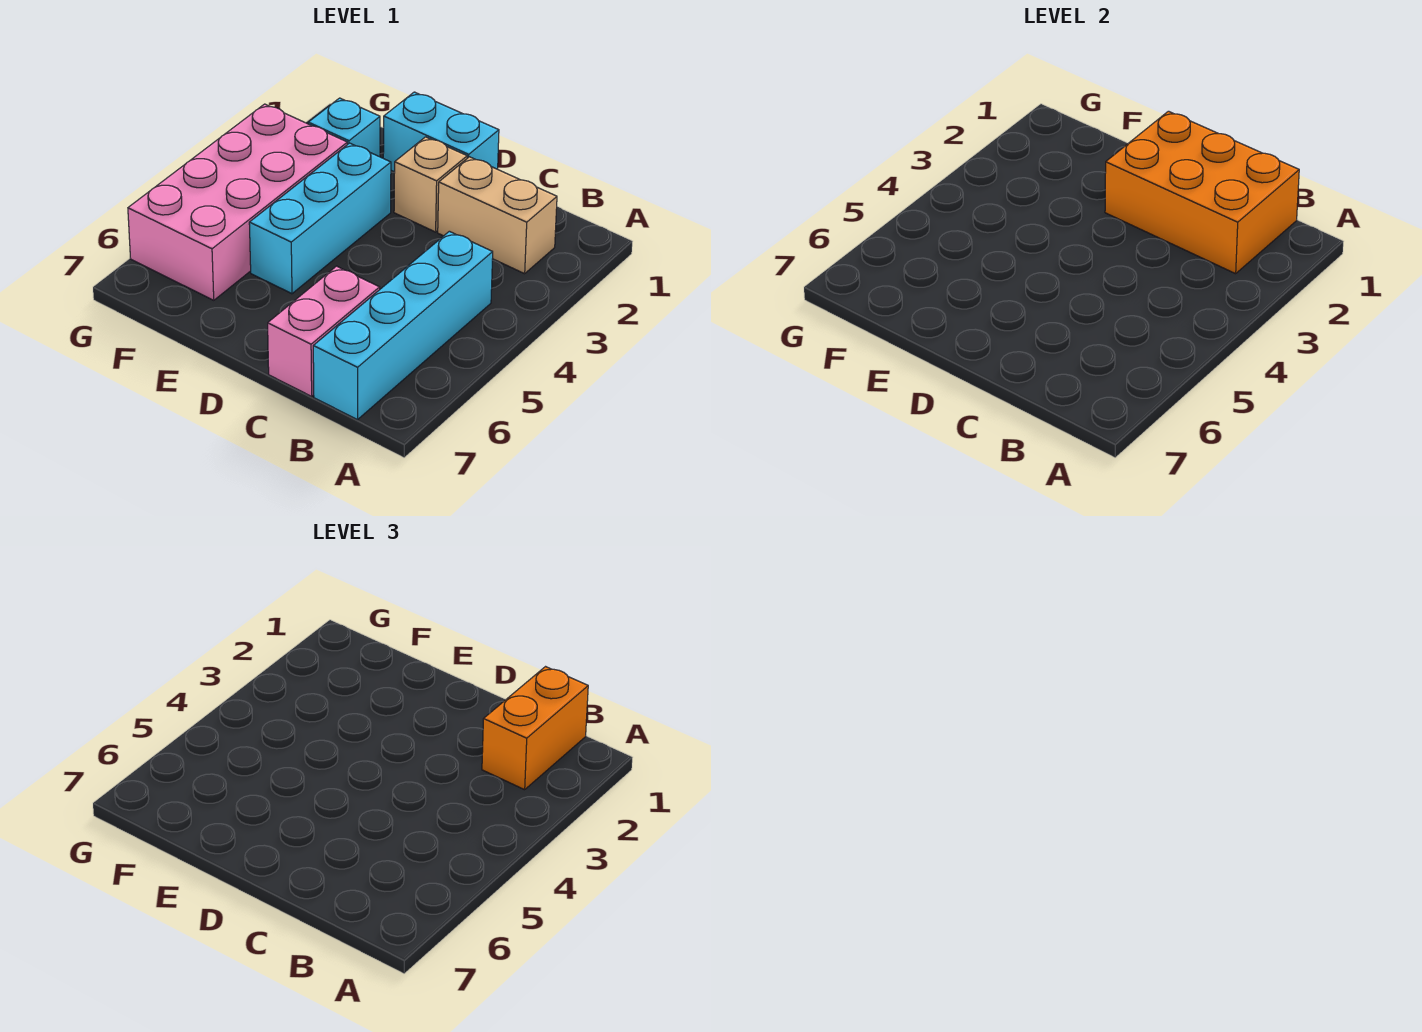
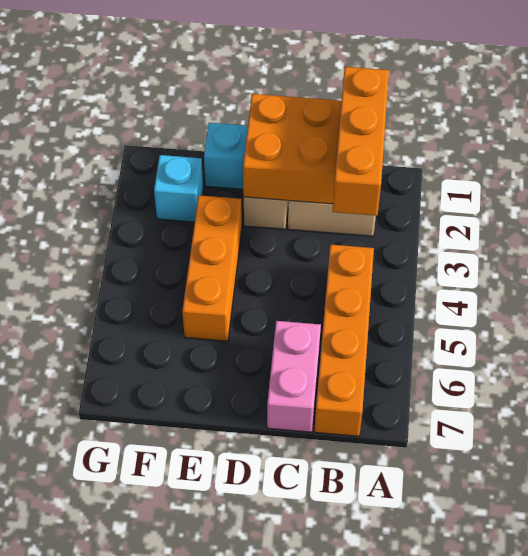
orange brick B1:B2 level 3 -> orange brick B1:B3 level 3
cyan brick B4:B7 level 1 -> orange brick B4:B7 level 1
cyan brick E3:E5 level 1 -> orange brick E3:E5 level 1
pink brick F3:G6 level 1 -> none

